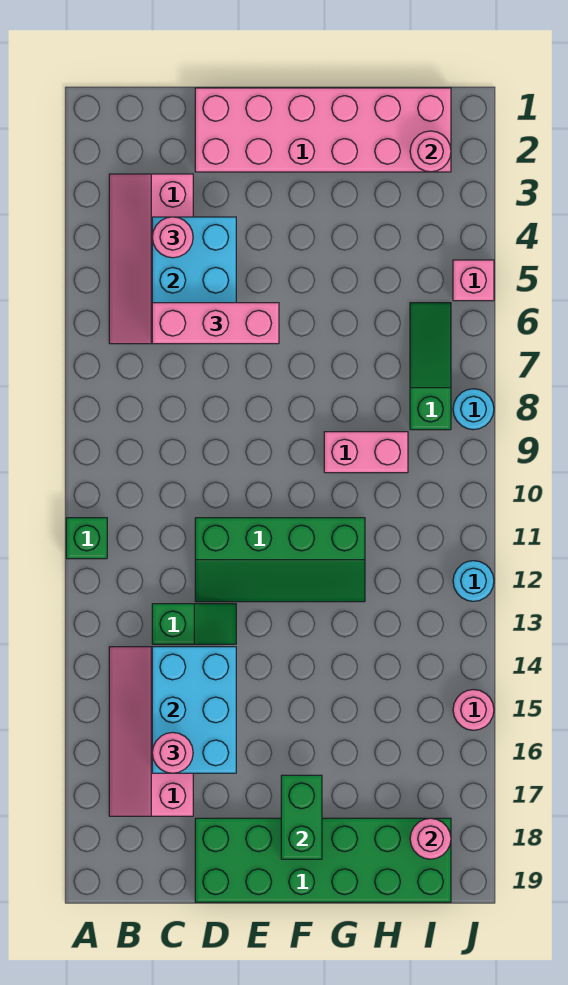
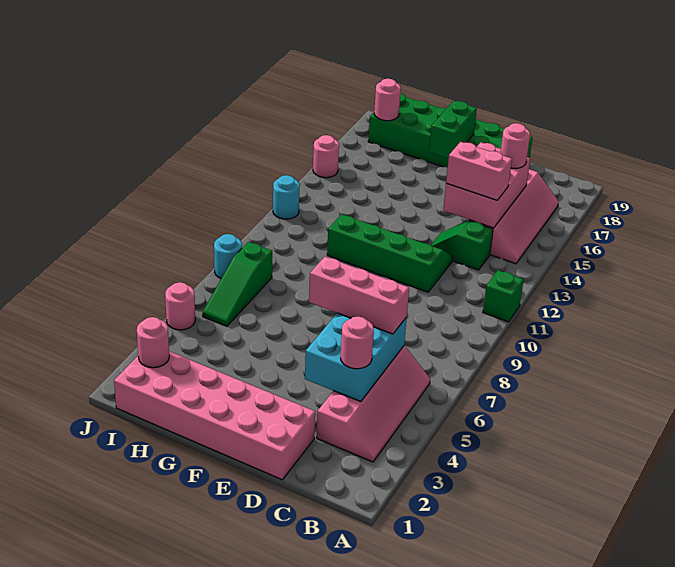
cyan brick C14:D16 level 2 -> pink brick C14:D16 level 2
pink brick G9:H9 level 1 -> pink brick C14:D14 level 3
pink brick J5 level 1 -> pink round brick J5 level 1

